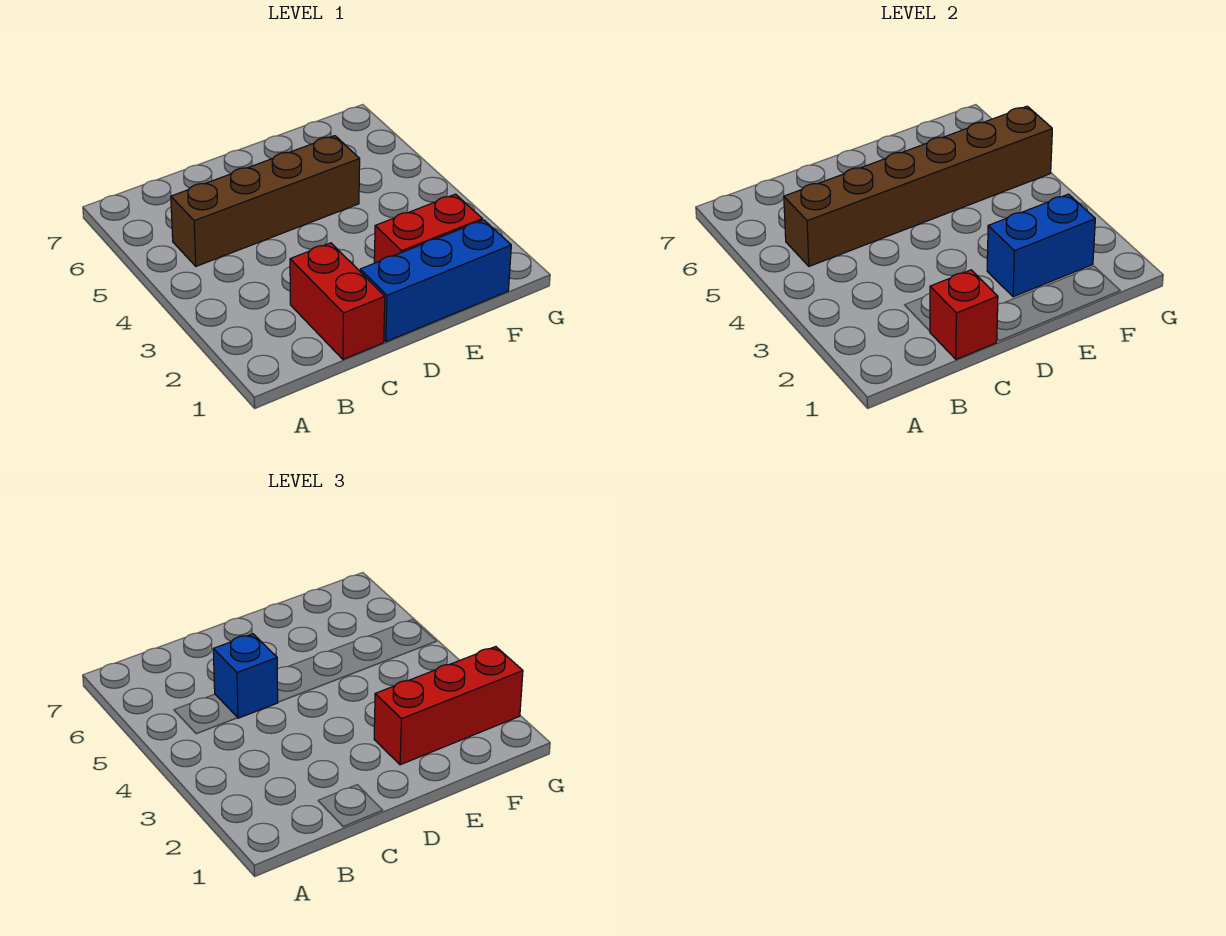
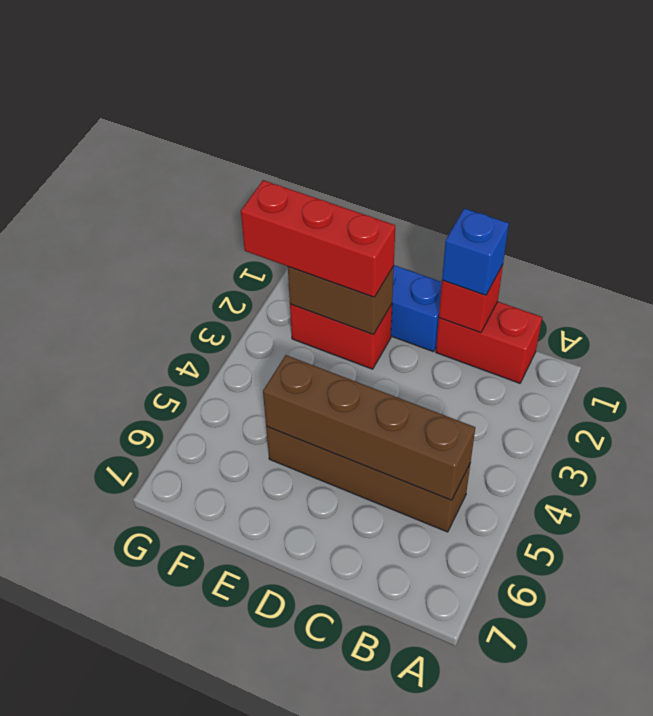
brown brick B5:G5 level 2 -> brown brick B5:E5 level 2
red brick C1:C2 level 1 -> red brick B1:C1 level 1
blue brick C5 level 3 -> blue brick C1 level 3
blue brick E2:F2 level 2 -> brown brick E2:F2 level 2

